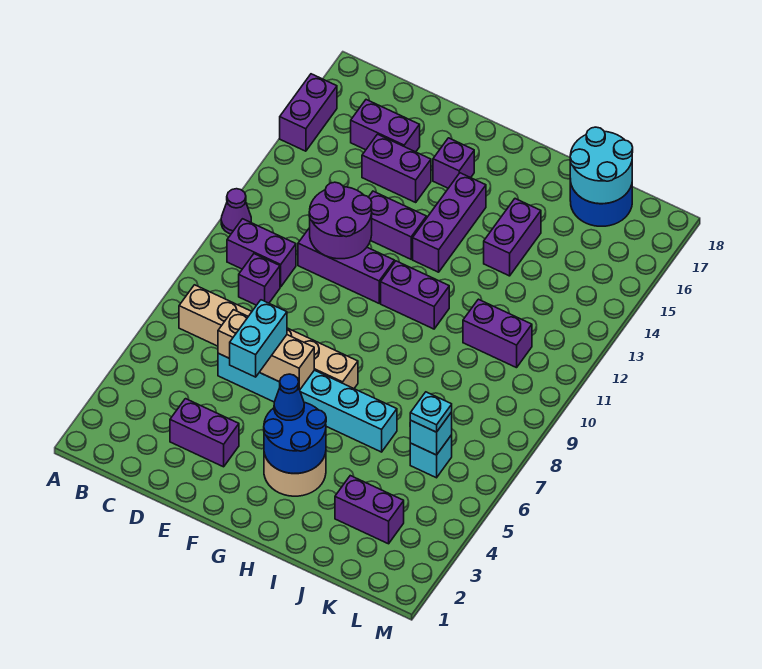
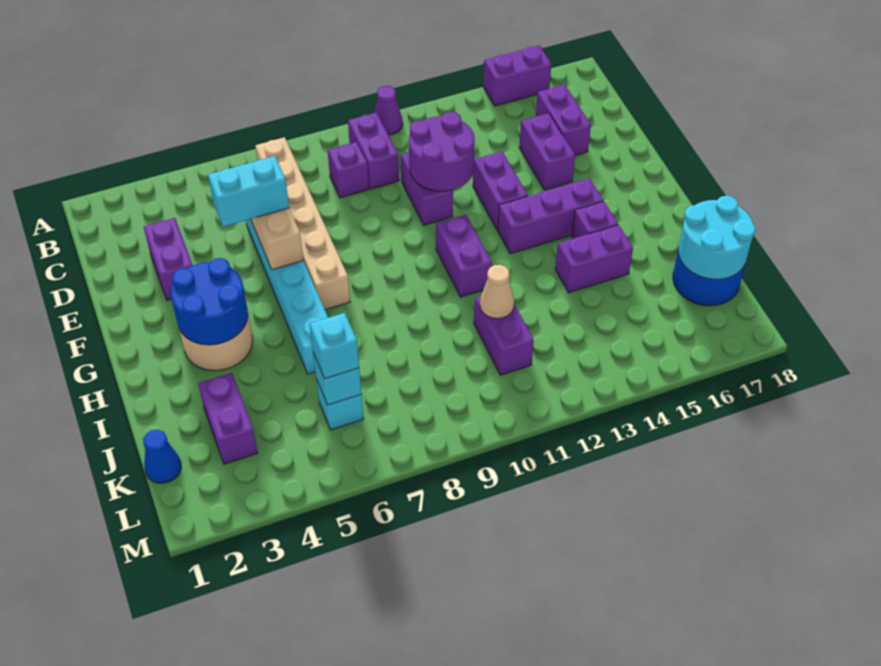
purple brick D11:F11 level 1 -> purple brick D11:E11 level 1
purple brick F16 level 1 -> purple brick H15 level 1
blue cone G4 level 3 -> blue cone K1 level 1
none -> tan cone J11 level 2
cyan plate K6 level 3 -> cyan brick K6 level 3

